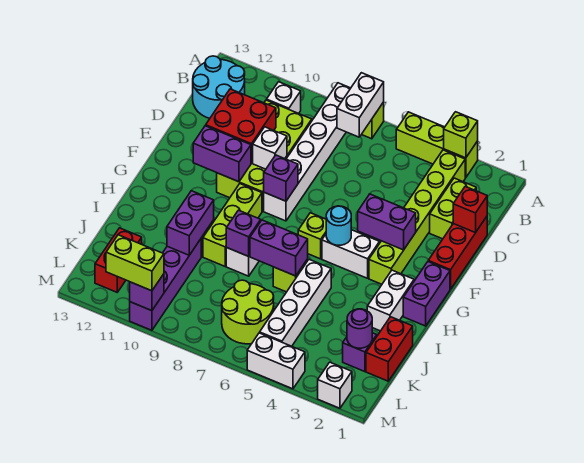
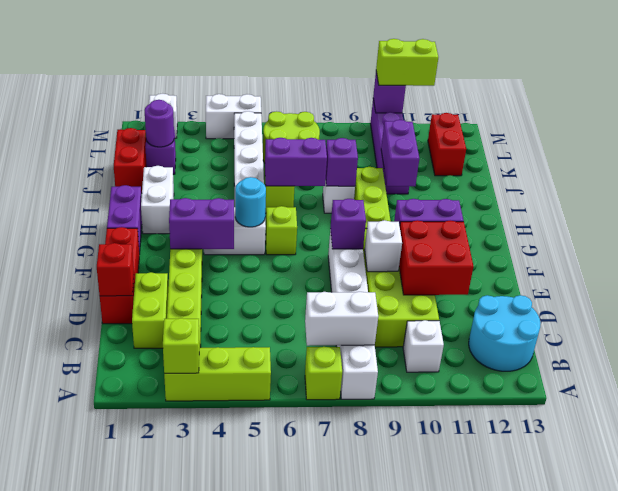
white brick A7:B7 level 2 -> white brick B7:B8 level 2

